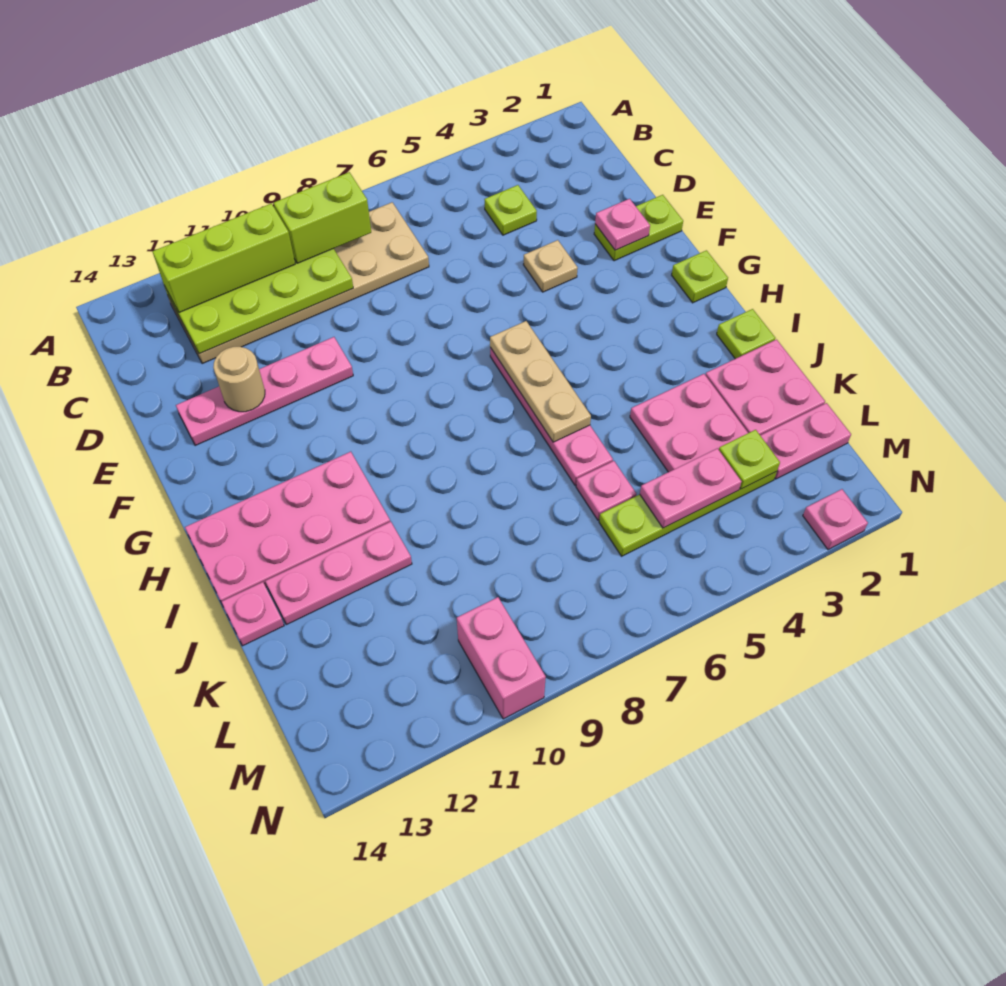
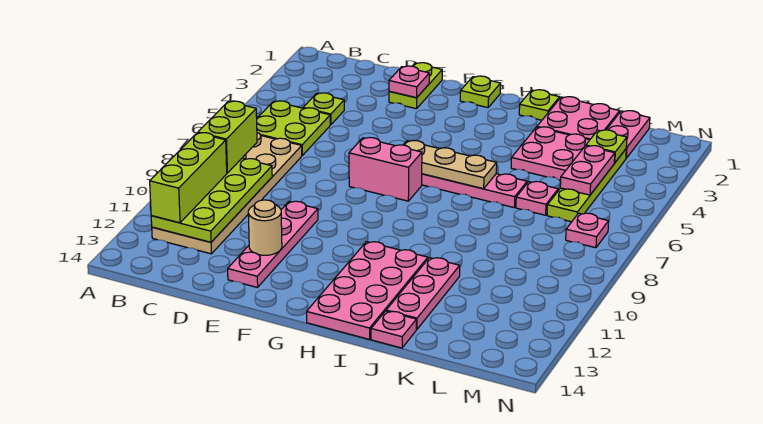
none -> lime plate B5:C6 level 1
tan plate E4 level 1 -> none
pink brick M10:N10 level 1 -> pink brick F7:G7 level 1
pink plate N2 level 1 -> pink plate M7 level 1

